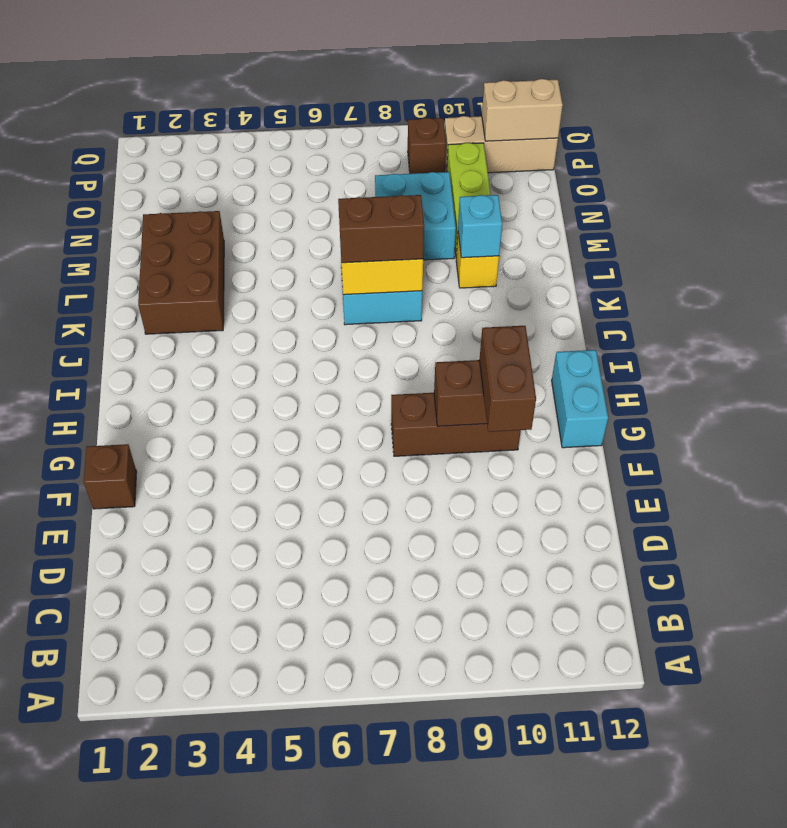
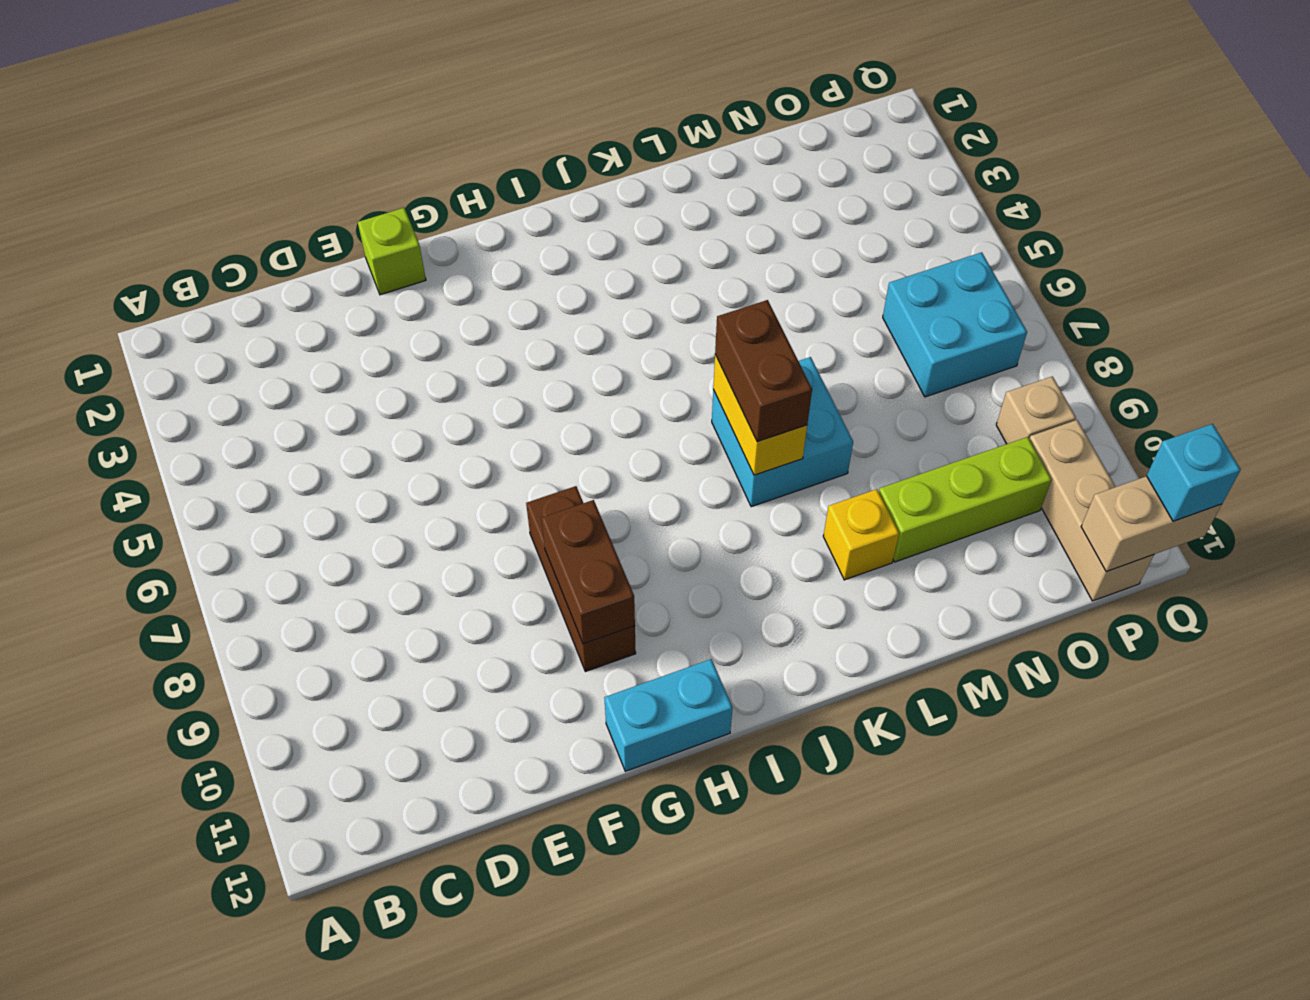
brown brick F1 level 1 -> lime brick F1 level 1
brown brick F10:G10 level 3 -> none
brown brick K2:M3 level 1 -> none
cyan brick L10 level 2 -> cyan brick Q12 level 3
cyan brick M8:N9 level 1 -> cyan brick O6:P7 level 1
brown brick P9 level 1 -> tan brick P9 level 1
tan brick P11:P12 level 2 -> tan brick P12:Q12 level 2

